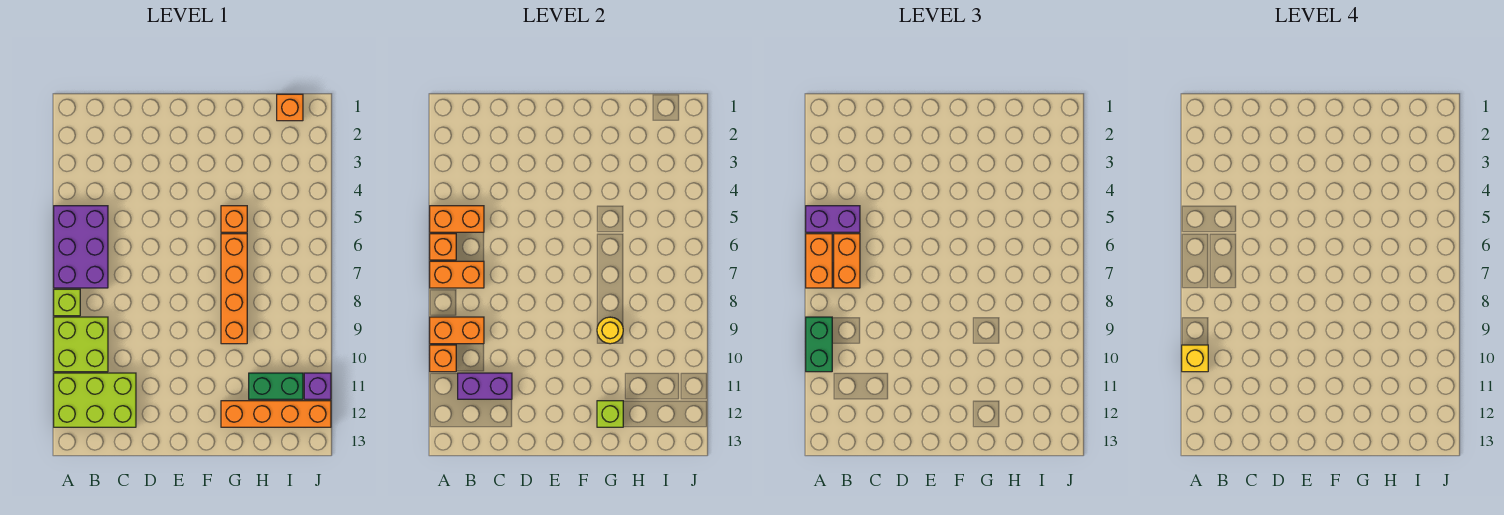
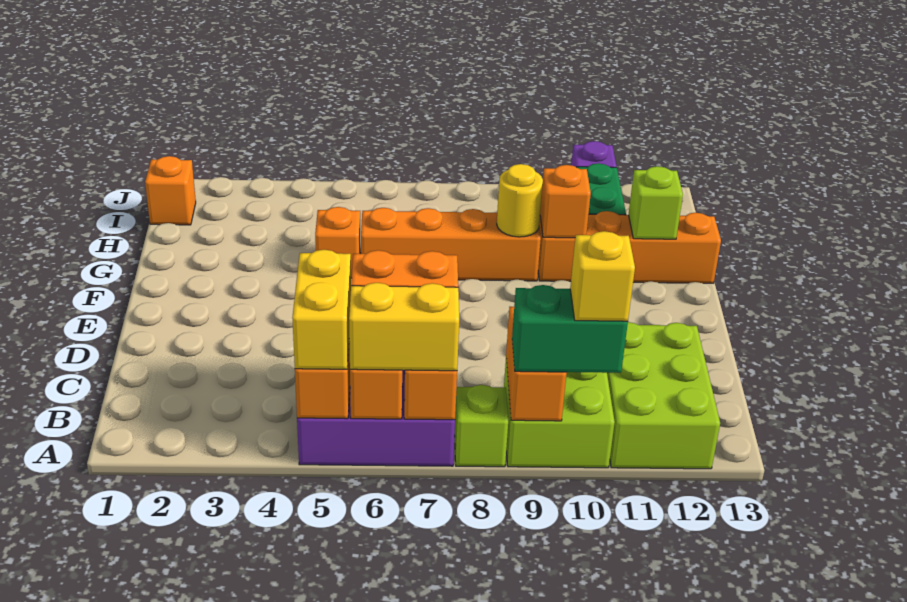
purple brick A5:B5 level 3 -> yellow brick A5:B5 level 3
orange brick A6:A7 level 3 -> yellow brick A6:A7 level 3
orange brick A10 level 2 -> orange brick G10 level 2
purple brick B11:C11 level 2 -> none
orange brick G12:J12 level 1 -> orange brick G10:G13 level 1

